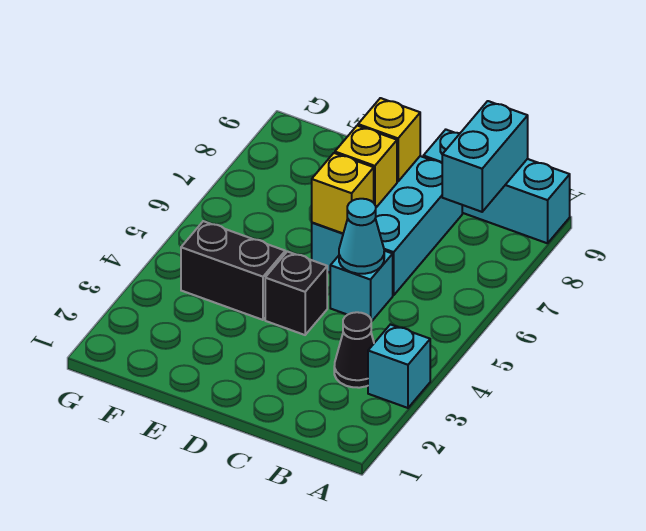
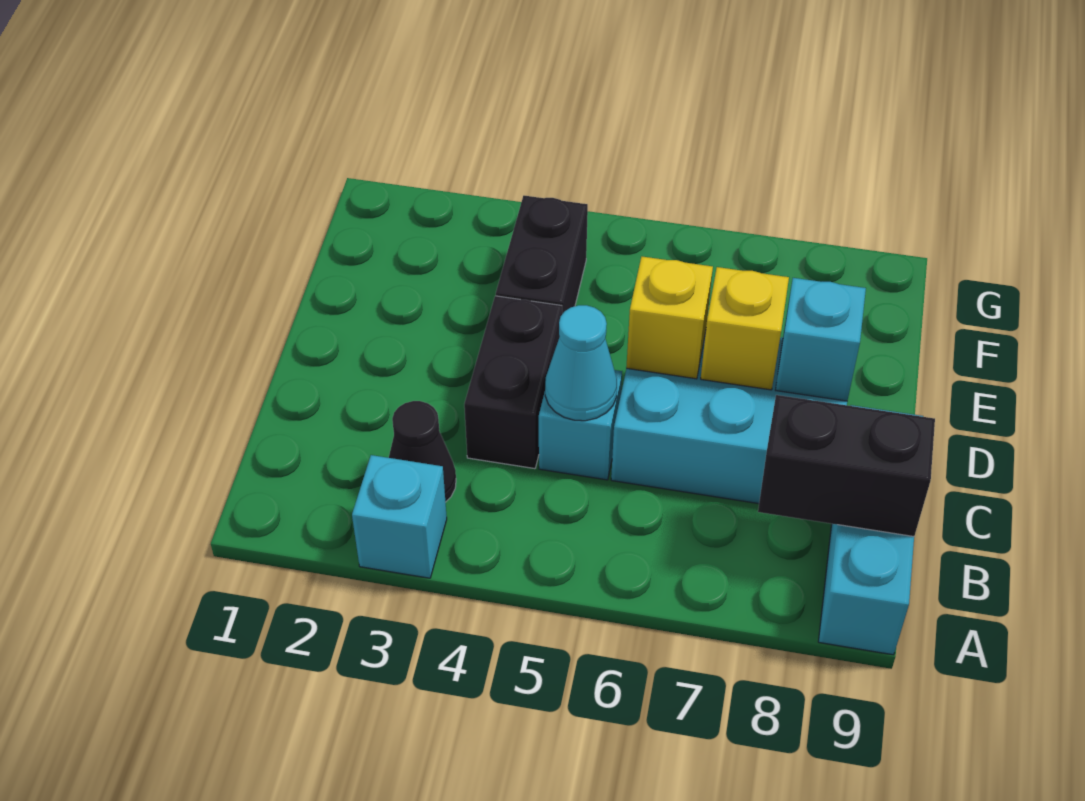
cyan brick B8:B9 level 2 -> black brick B8:B9 level 2
black brick D4 level 1 -> black brick C4:D4 level 1
yellow brick D8 level 2 -> cyan brick D8 level 2

